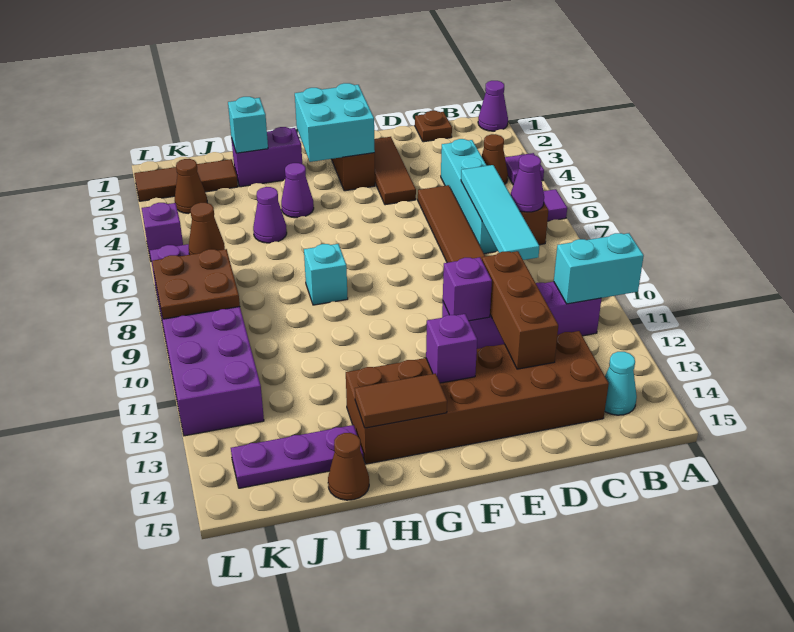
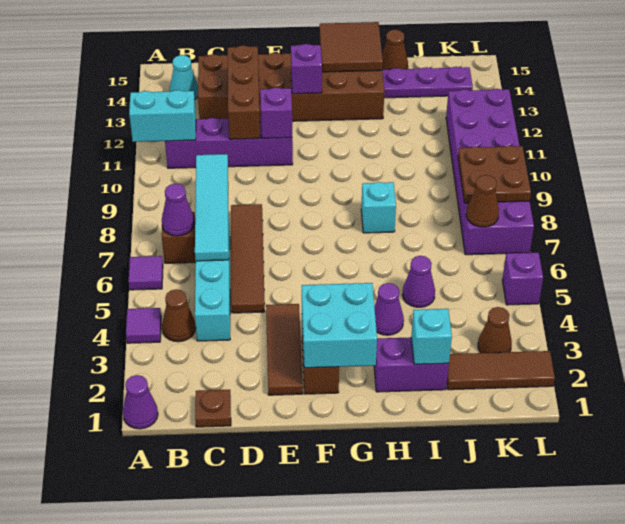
brown tile G14:H14 level 2 -> brown tile G14:H15 level 2

